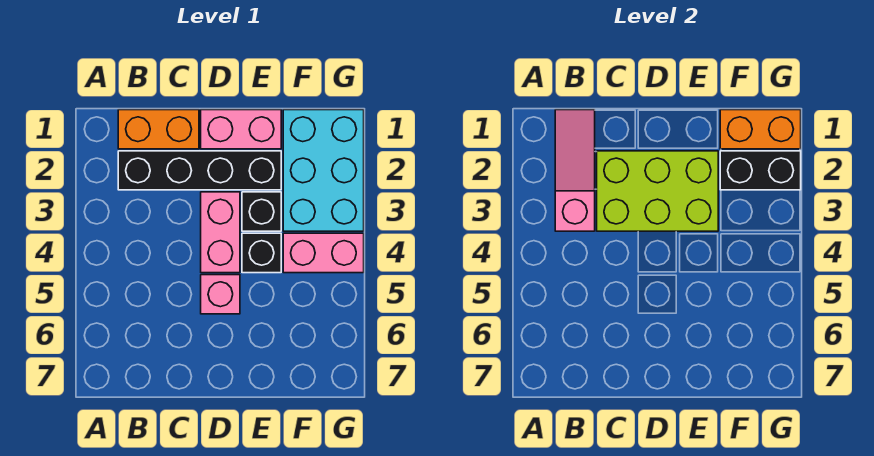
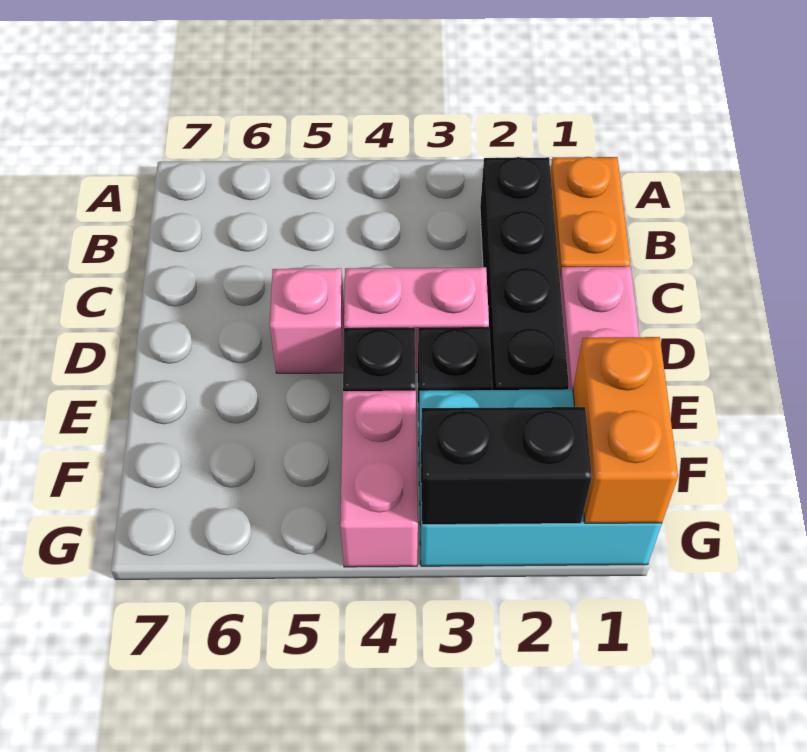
pink slope B1:B3 level 2 top 3 -> none
lime brick C2:E3 level 2 -> none
black brick F2:G2 level 2 -> black brick G2:G3 level 2

